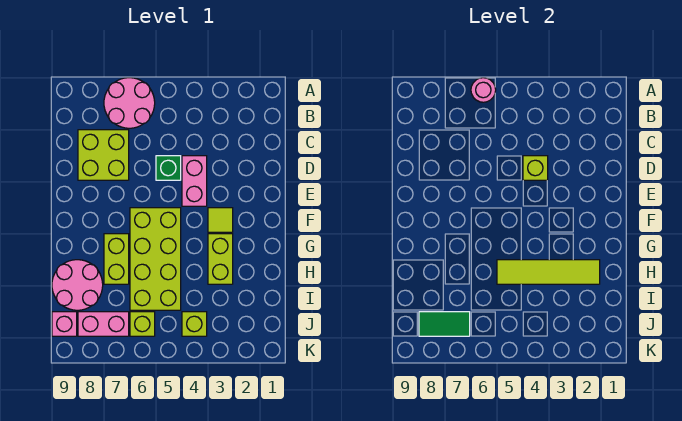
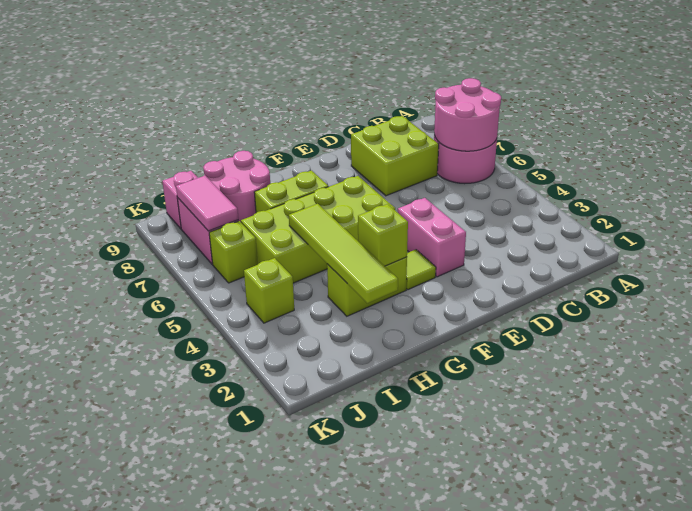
pink round brick A6 level 2 -> pink round brick A6:B7 level 2
pink brick D4:E4 level 1 -> pink brick E3:E4 level 1
lime brick D4 level 2 -> lime brick G3 level 2
green brick D5 level 1 -> none
green tile J7:J8 level 2 -> pink tile J7:J8 level 2

